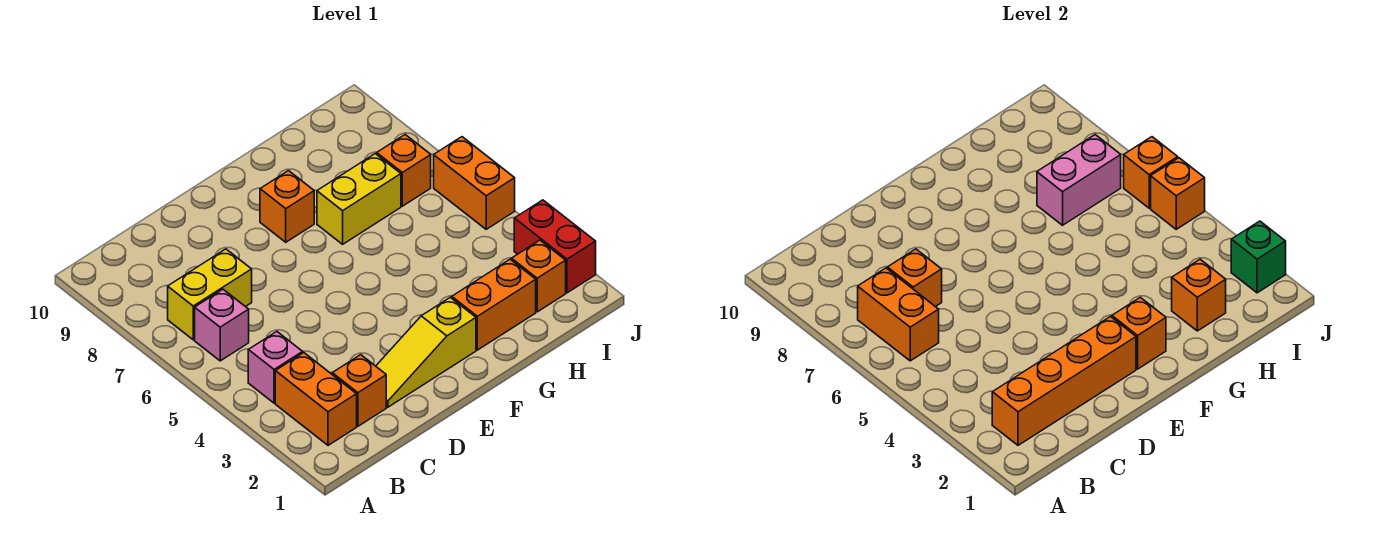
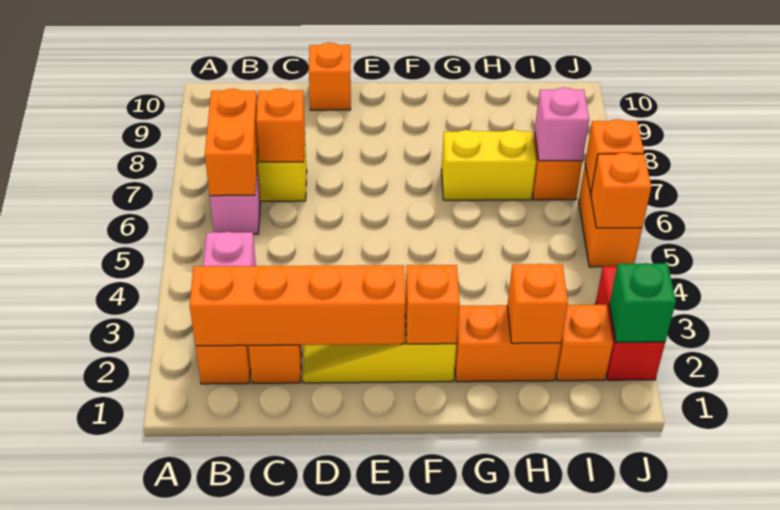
orange brick F8 level 1 -> orange brick D10 level 1
pink brick H7:I7 level 2 -> pink brick I7 level 2

